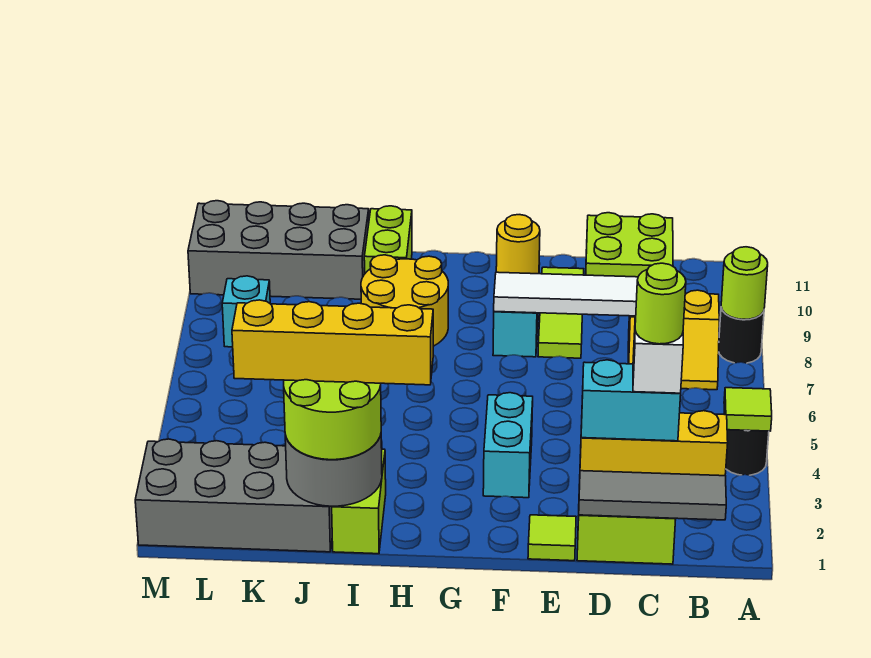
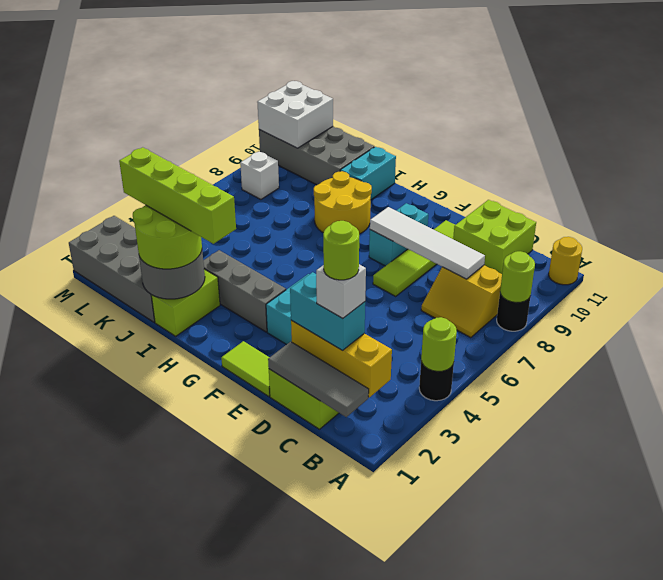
lime tile A4 level 2 -> lime round brick A4 level 2
lime tile E1 level 1 -> lime tile E1:F1 level 1
lime tile E8:E10 level 1 -> lime tile E7:E10 level 1
yellow round brick F9 level 2 -> yellow round brick A11 level 1
none -> grey brick G3:I3 level 1
yellow brick H2:K2 level 4 -> lime brick H2:K2 level 4
lime brick I10:I11 level 1 -> cyan brick I10:I11 level 1
cyan brick L8 level 1 -> white brick L8 level 1
none -> white brick L10:M11 level 2

